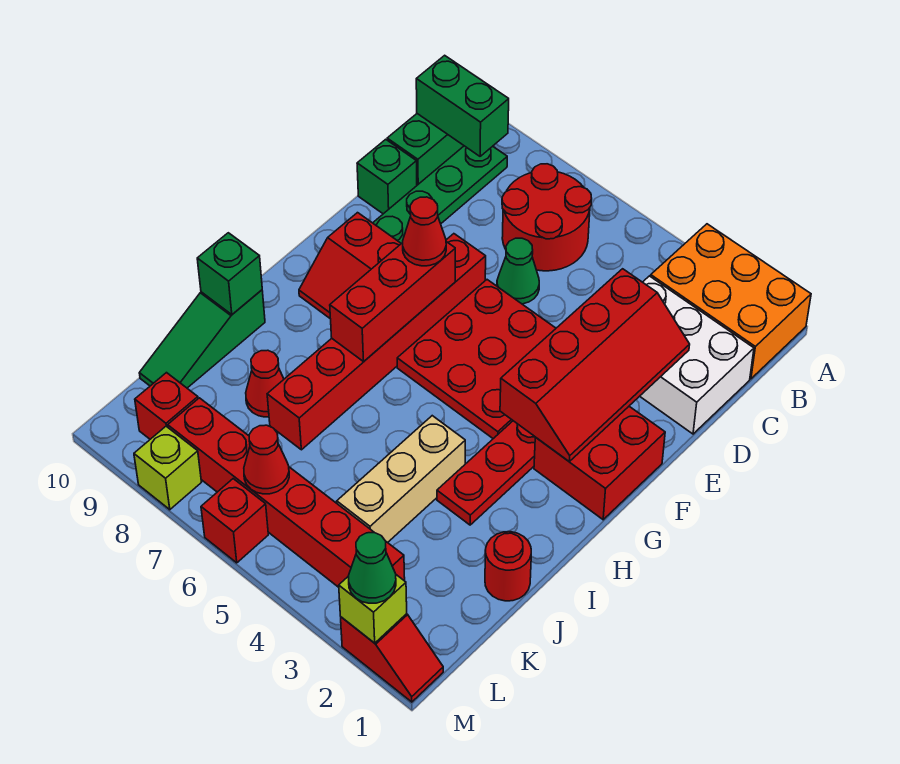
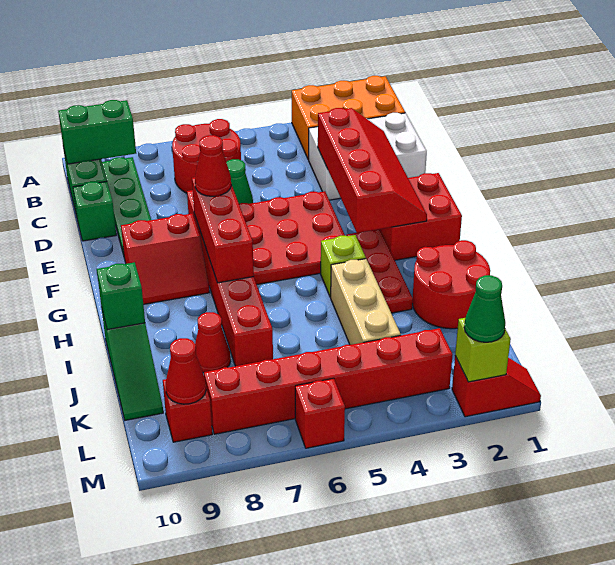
red round brick J1 level 1 -> red round brick I1:J2 level 1
red cone L6 level 2 -> red cone L9 level 2
lime brick M8 level 1 -> lime brick H4 level 1

